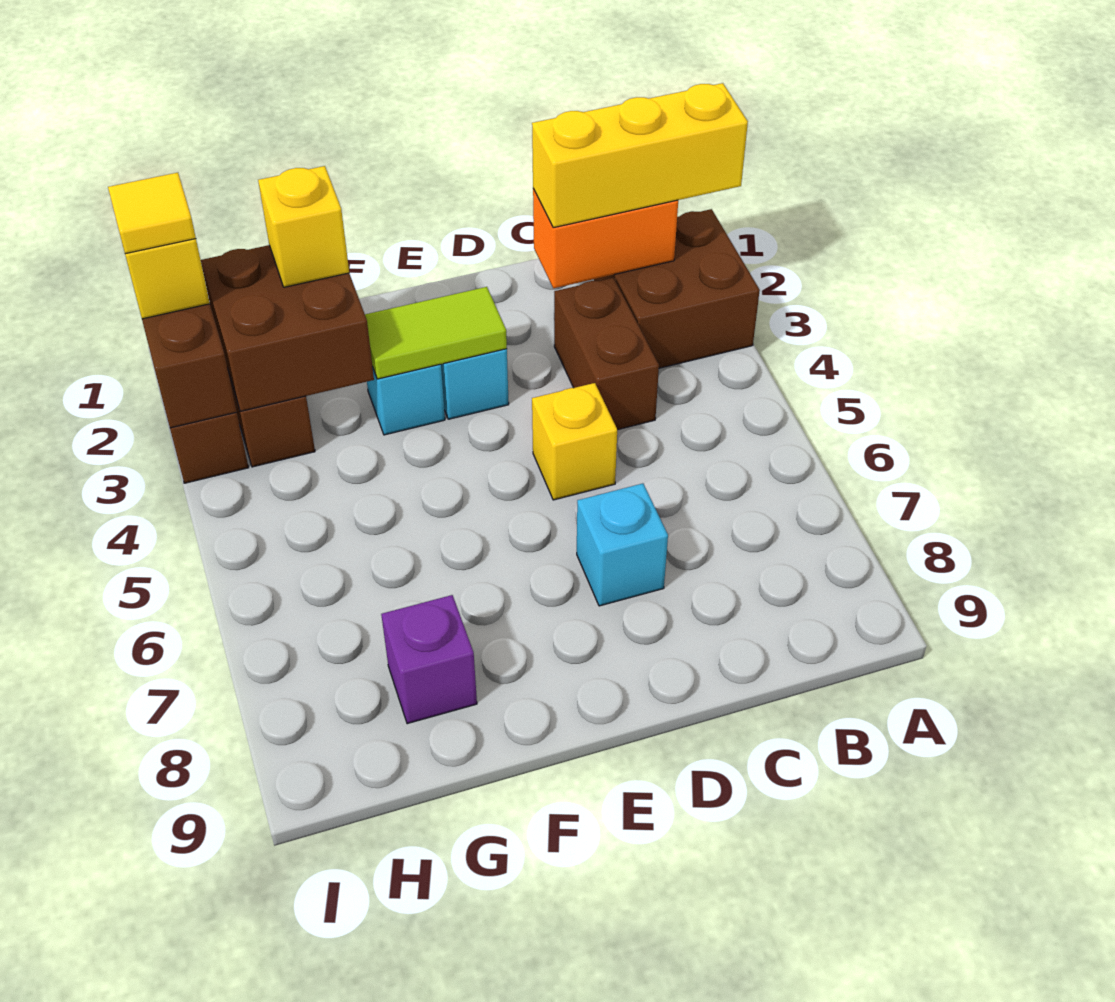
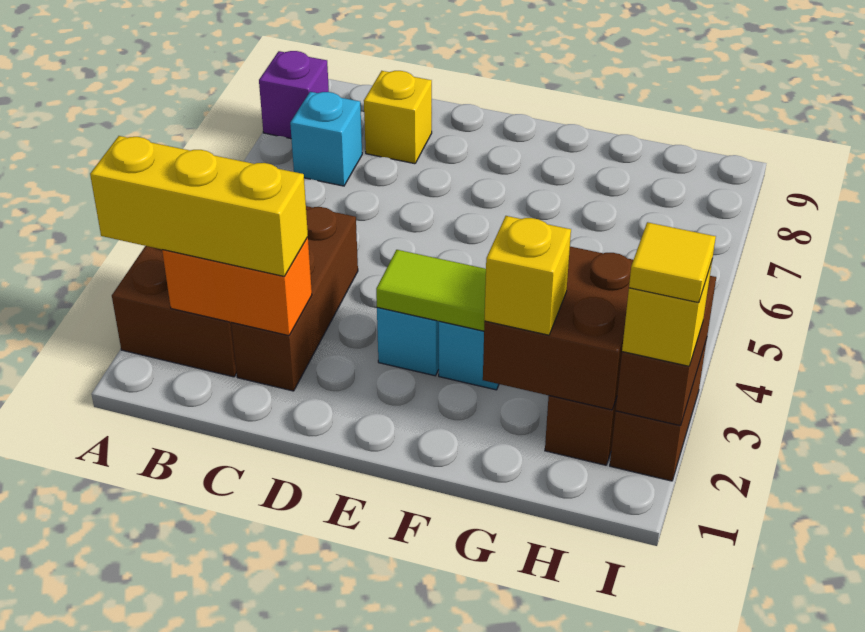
brown brick C3:C4 level 1 -> brown brick C2:C4 level 1
yellow brick D5 level 1 -> yellow brick C8 level 1
cyan brick D7 level 1 -> cyan brick B7 level 1
purple brick G8 level 1 -> purple brick A8 level 1

